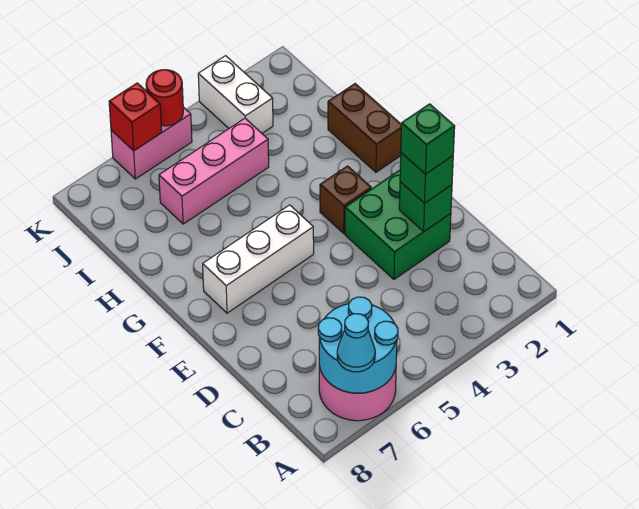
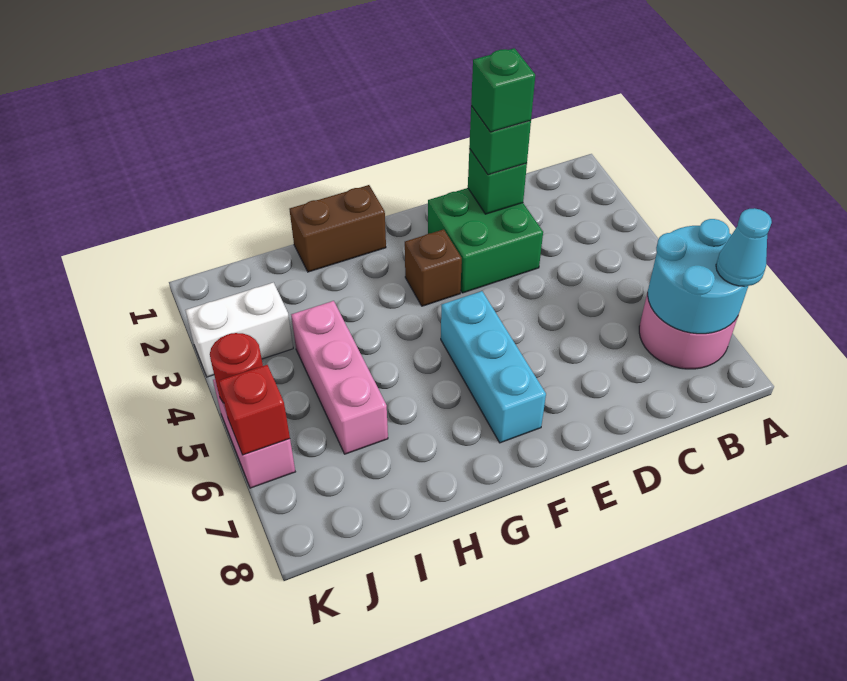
white brick F5:F7 level 1 -> cyan brick F5:F7 level 1

